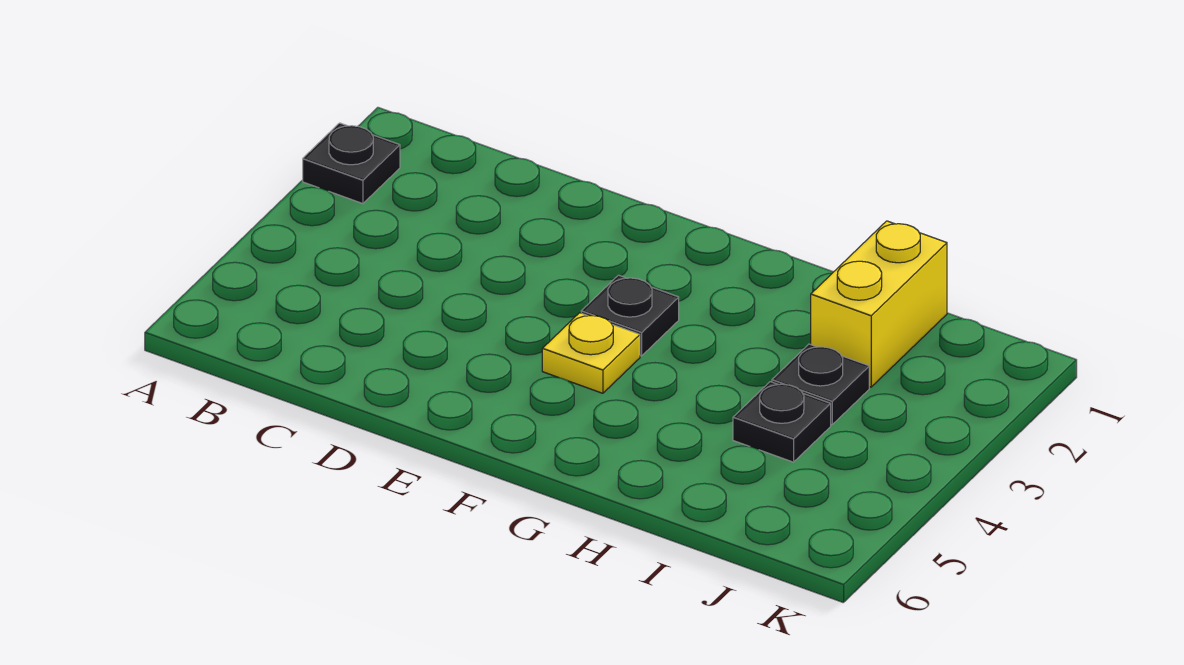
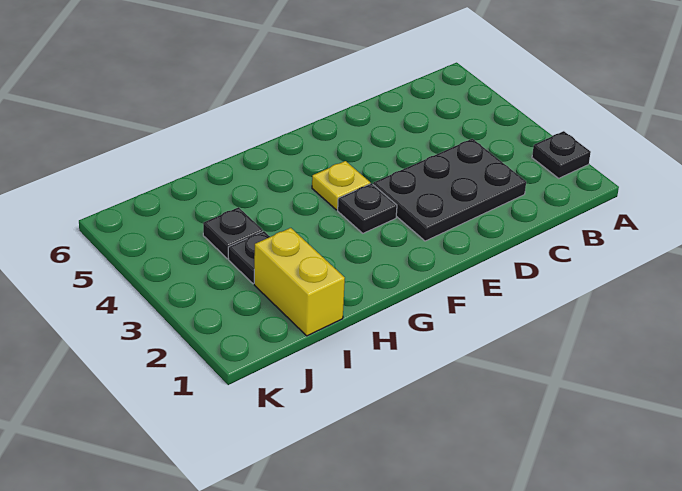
none -> black plate C2:E3 level 1

